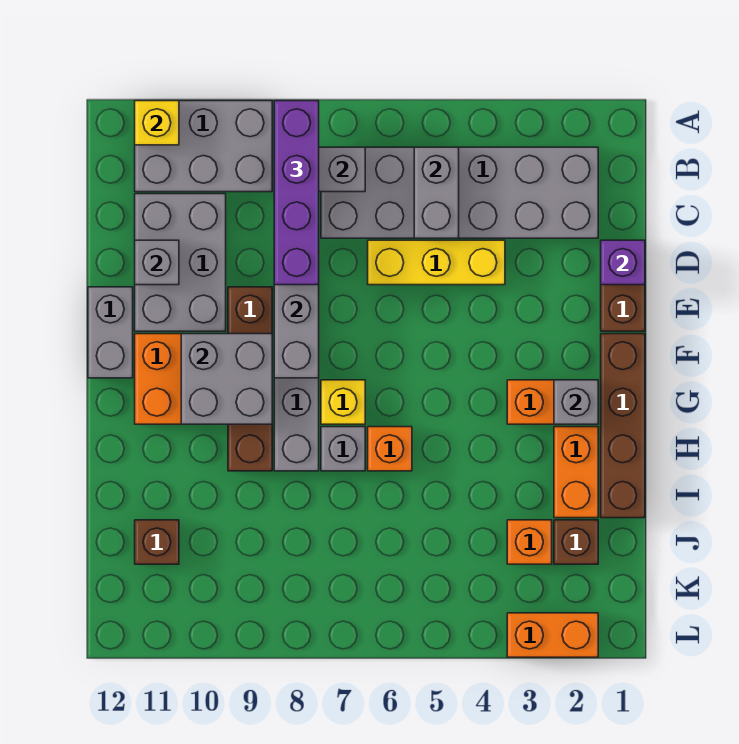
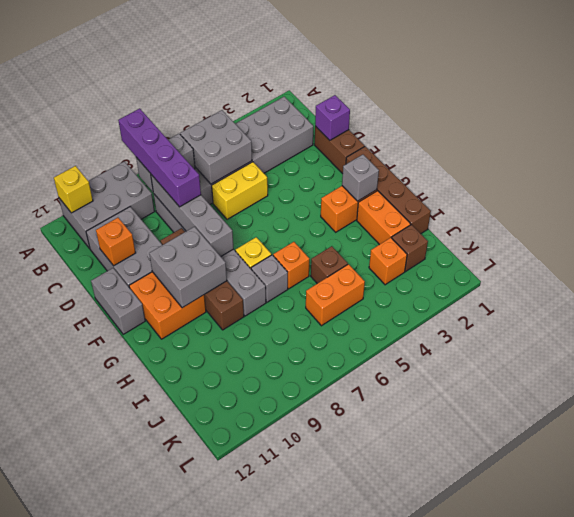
grey brick B5:C5 level 2 -> grey brick B5:C6 level 2
yellow brick D4:D6 level 1 -> yellow brick D5:D6 level 1
grey brick D11 level 2 -> orange brick D11 level 2
brown brick J11 level 1 -> brown brick I5 level 1
orange brick L2:L3 level 1 -> orange brick J5:J6 level 1

